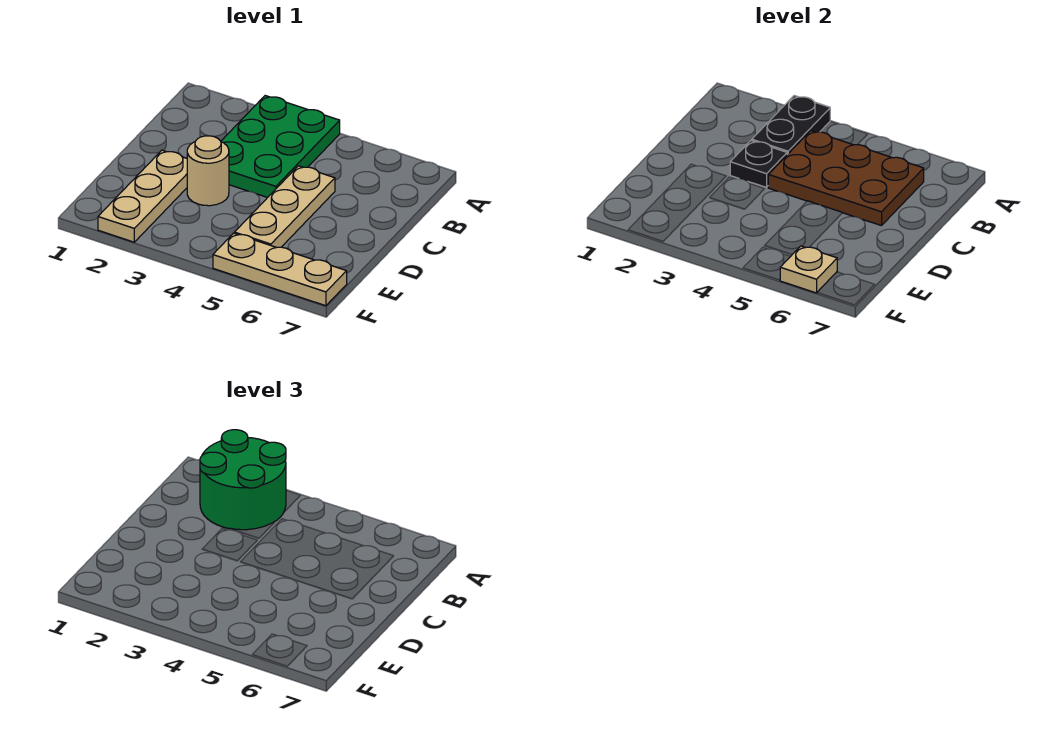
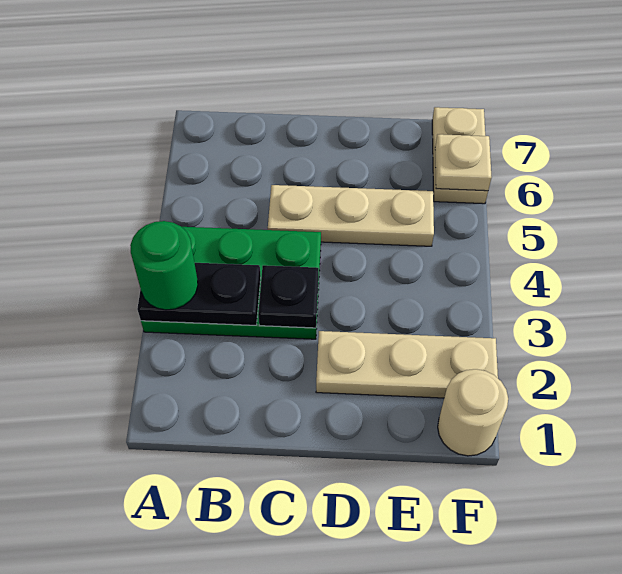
green round brick A2:B3 level 3 -> green round brick A3 level 3
brown plate B4:C6 level 2 -> none
tan round brick D3 level 1 -> tan round brick F1 level 1
tan plate F5:F7 level 1 -> tan plate F6:F7 level 1

